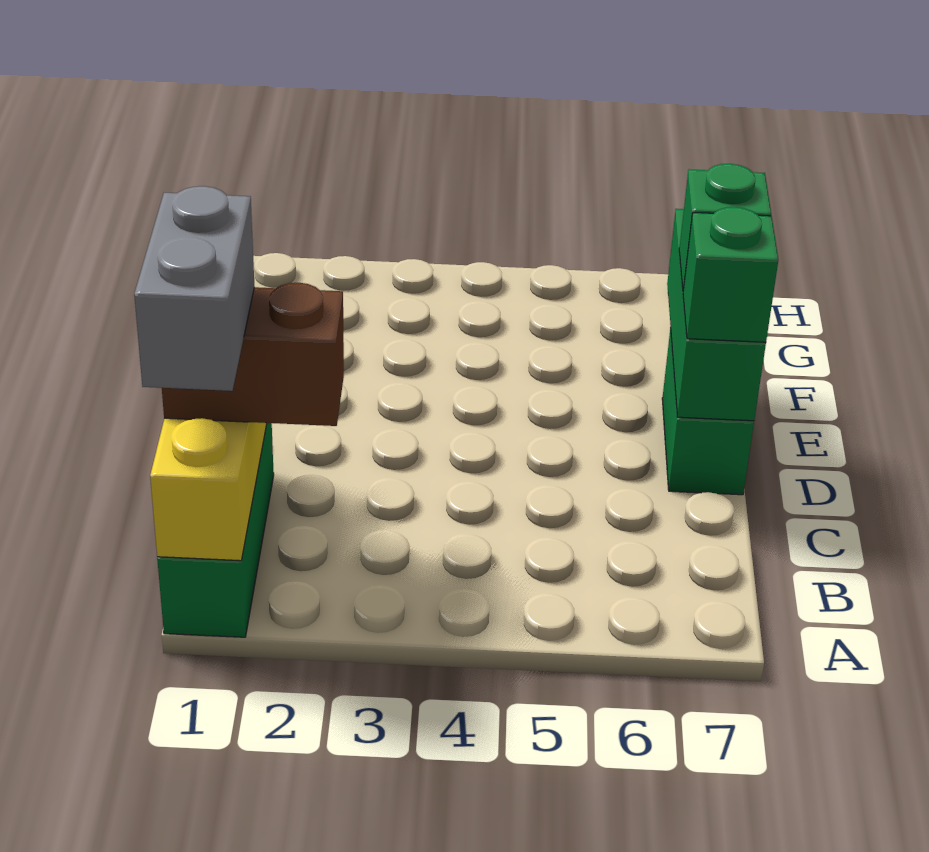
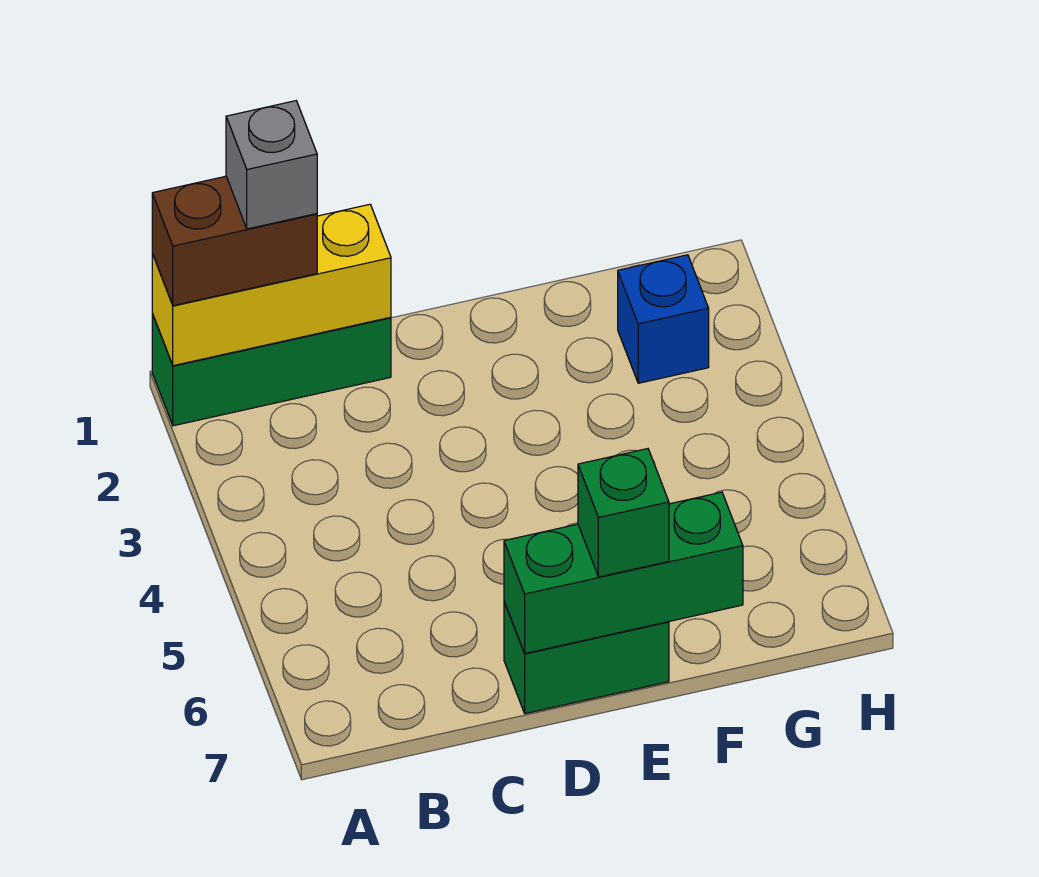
grey brick A1:B1 level 4 -> grey brick B1 level 4
brown brick B1:B2 level 3 -> brown brick A1:B1 level 3
green brick D7 level 3 -> none
none -> blue brick G2 level 1

